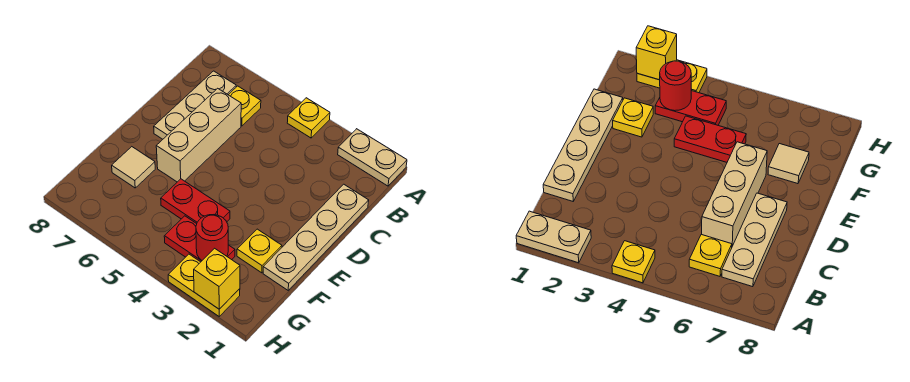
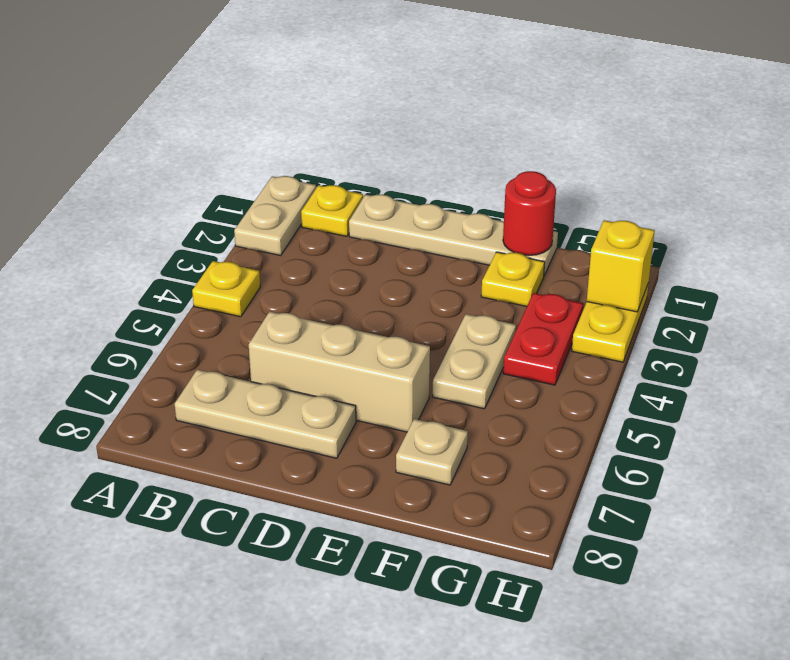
yellow plate B6 level 1 -> yellow plate B1 level 1
red plate F4:F5 level 1 -> tan plate F4:F5 level 1
tan tile F7 level 1 -> tan plate F7 level 1
red round brick G3 level 2 -> red round brick F1 level 2

